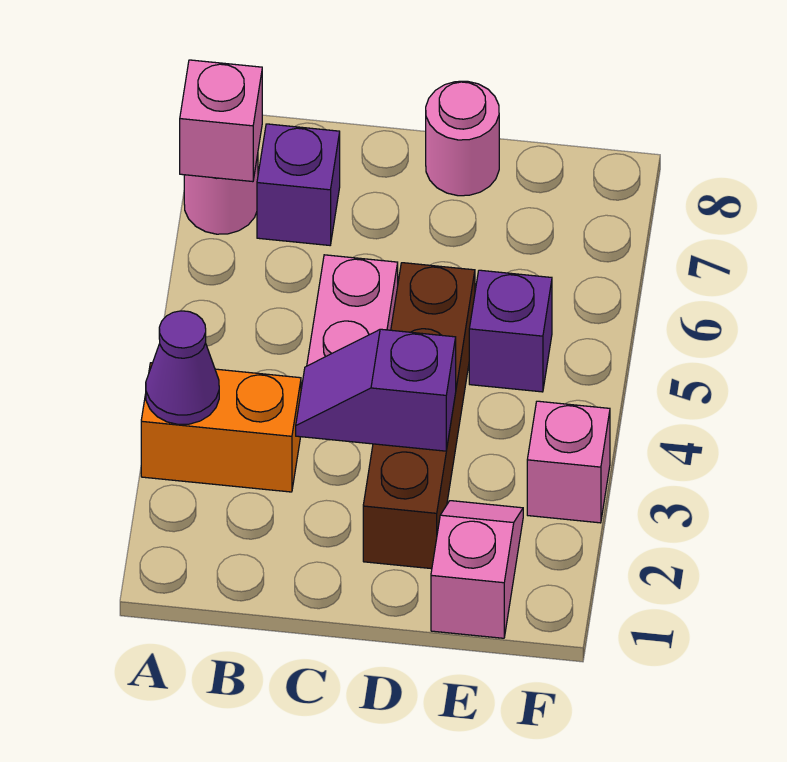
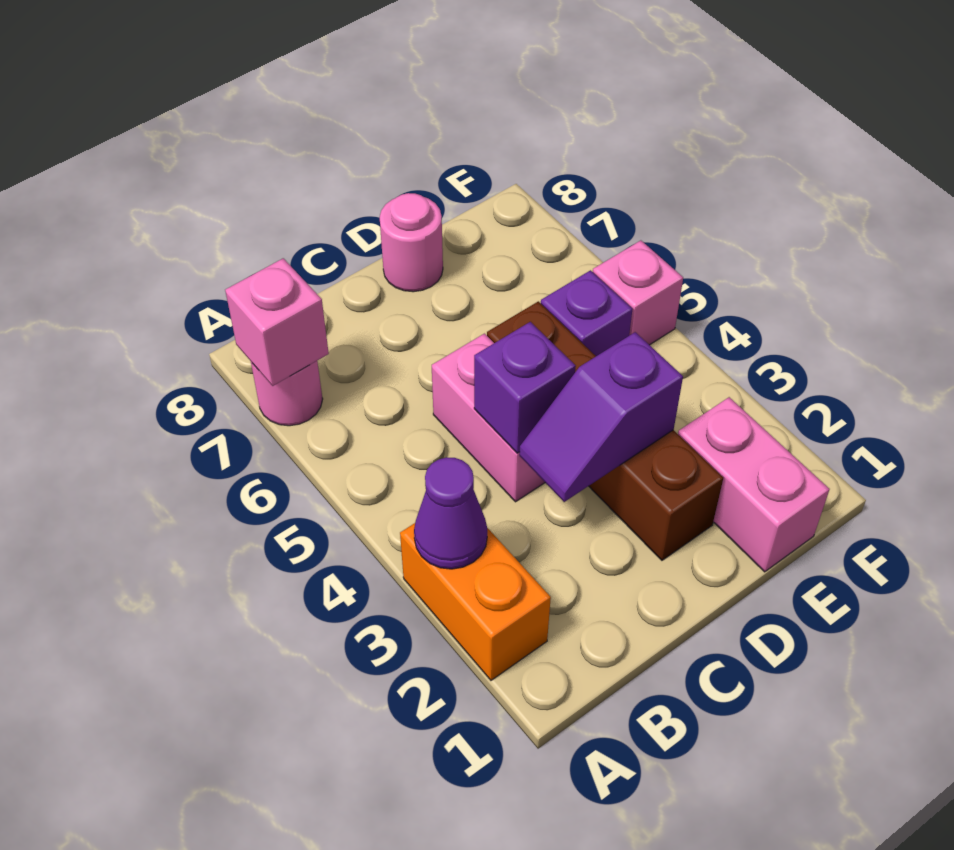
orange brick A3:B3 level 1 -> orange brick A2:A3 level 1
purple brick B7 level 1 -> purple brick C4 level 2
pink slope E1:E2 level 1 top 1 -> pink brick E1:E2 level 1
pink brick F3 level 1 -> pink brick F5 level 1

